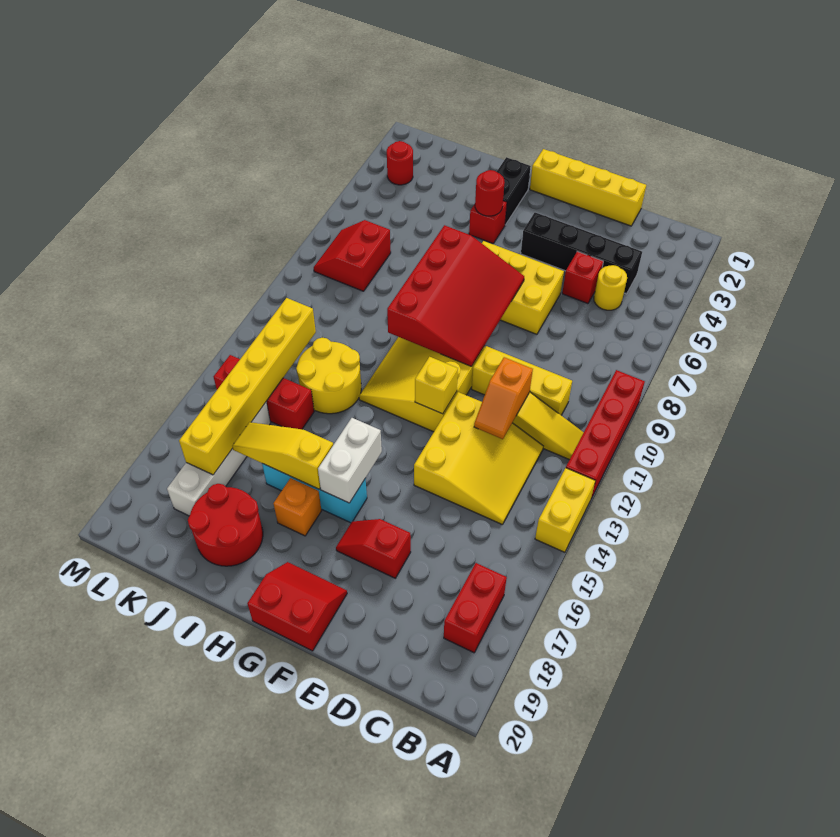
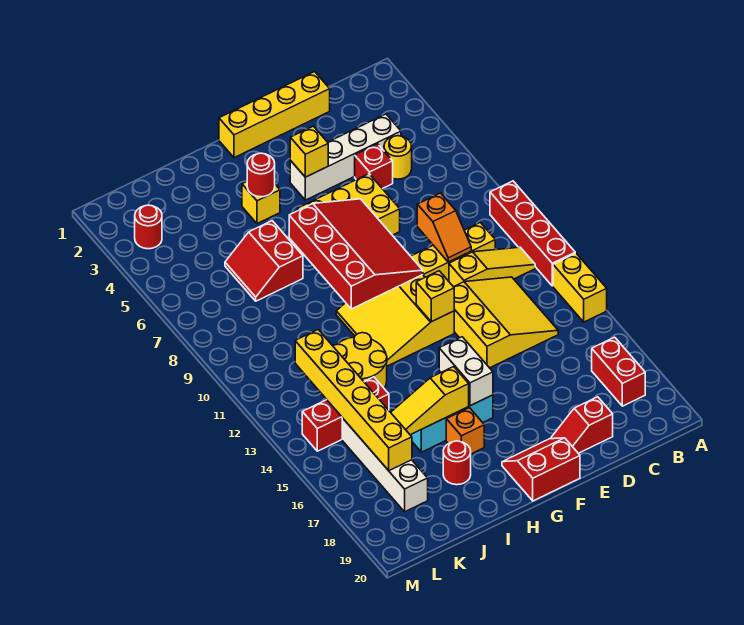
black brick C4:F4 level 1 -> white brick C4:F4 level 1
orange slope D11:D12 level 2 top 11 -> orange slope D9:D10 level 2 top 9
red slope E17:F17 level 1 top E -> red slope D19:E19 level 1 top D
none -> yellow brick F4 level 2
black brick H2:H3 level 1 -> none
red brick H4 level 1 -> yellow brick H4 level 1
red round brick I18:J19 level 1 -> red round brick I18 level 1
red slope K7:L8 level 1 top K -> red slope I6:J7 level 1 top I

